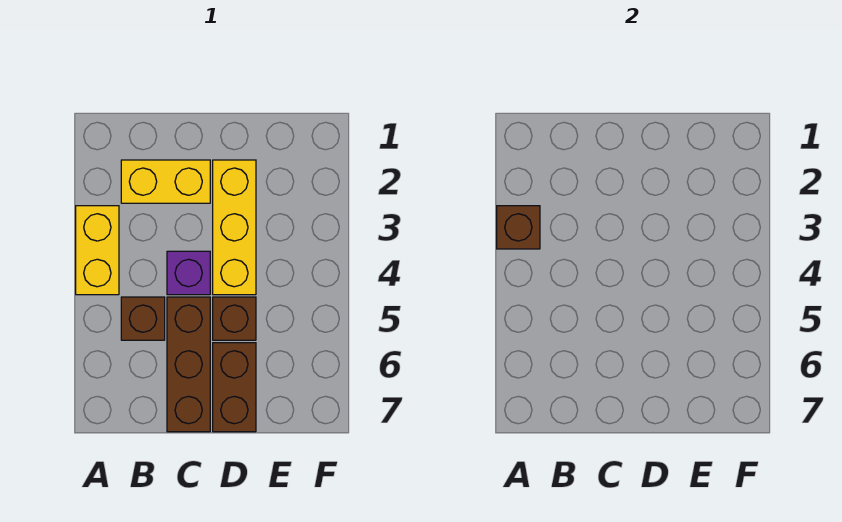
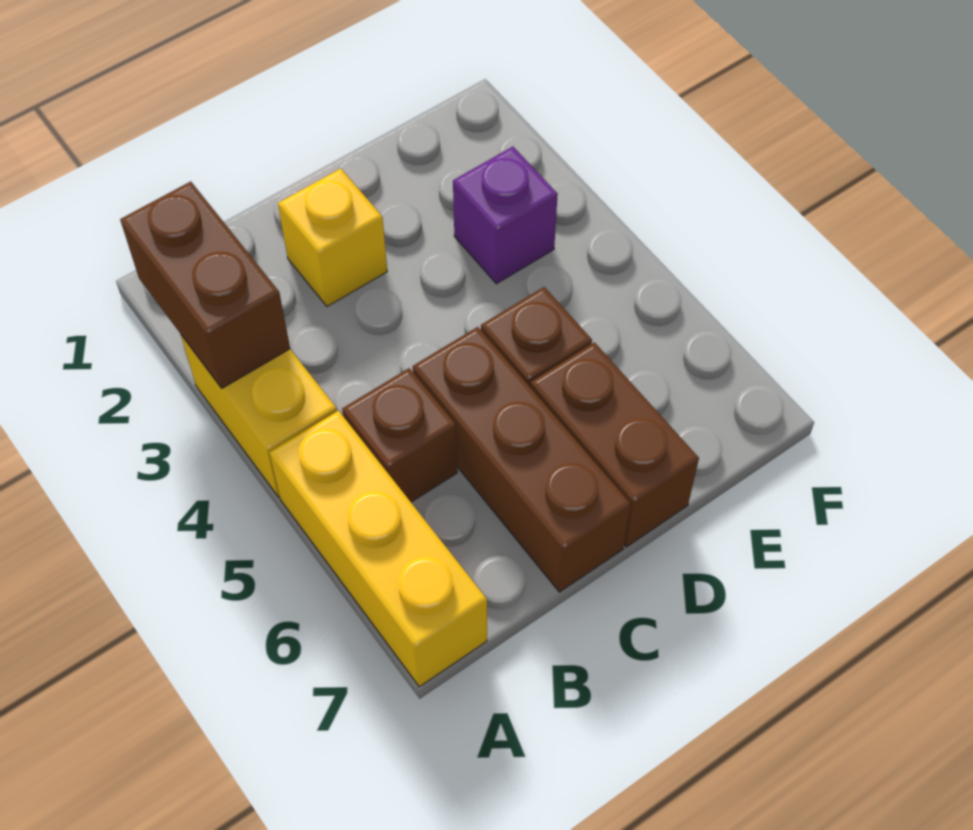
brown brick A3 level 2 -> brown brick A2:A3 level 2
yellow brick B2:C2 level 1 -> yellow brick C2 level 1
purple brick C4 level 1 -> purple brick E3 level 1
yellow brick D2:D4 level 1 -> yellow brick A5:A7 level 1

